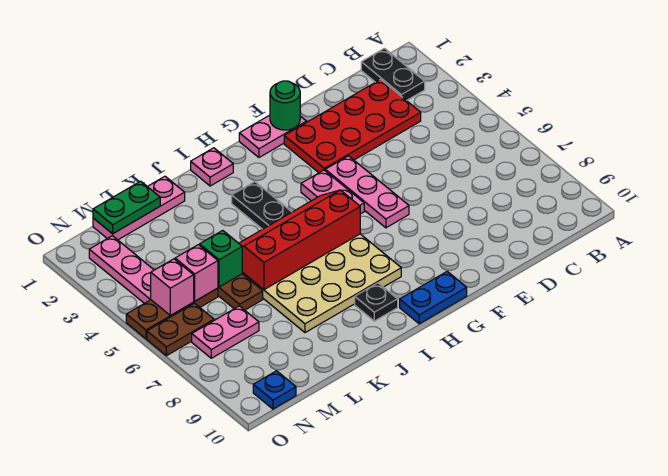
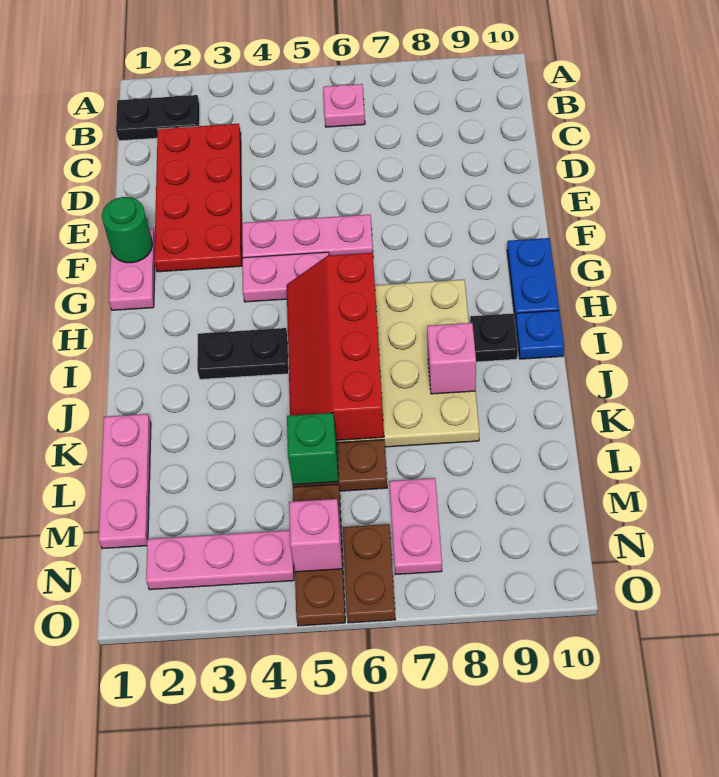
pink plate I1 level 1 -> pink plate B6 level 1
green plate L1:M1 level 2 -> none
pink brick M5 level 2 -> pink brick J8 level 2
blue plate N10 level 1 -> blue plate I10 level 1

